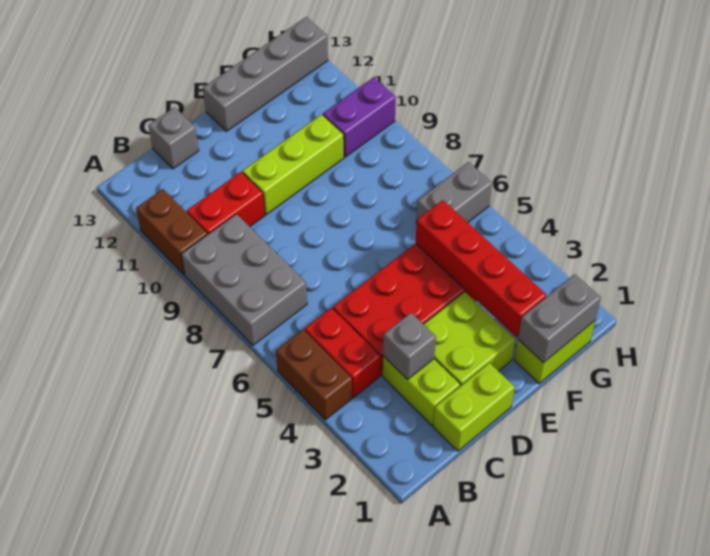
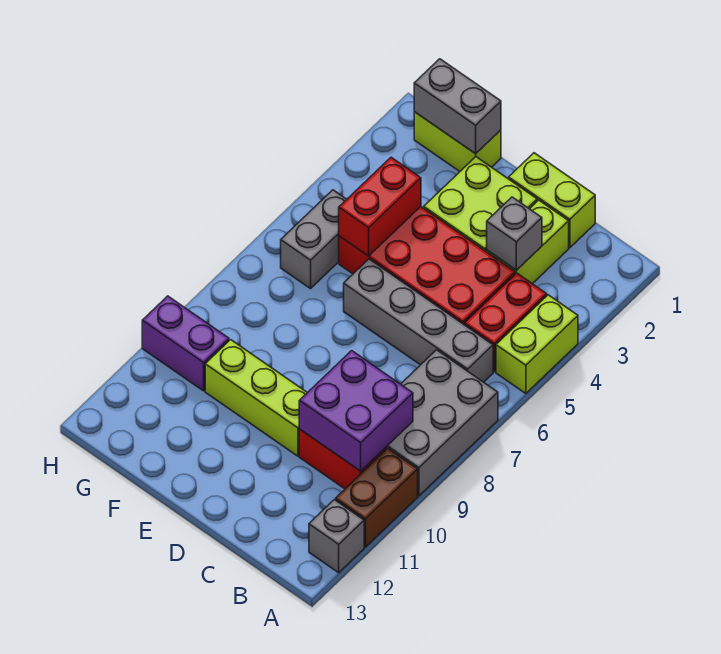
brown brick A4:A5 level 1 -> lime brick A4:A5 level 1
none -> purple brick B9:C10 level 2
grey brick C13 level 1 -> grey brick A12 level 1
grey brick E13:H13 level 1 -> grey brick B6:E6 level 1
red brick F2:F5 level 2 -> red brick F4:F5 level 2
grey brick G6:H6 level 1 -> grey brick G5:G6 level 1

